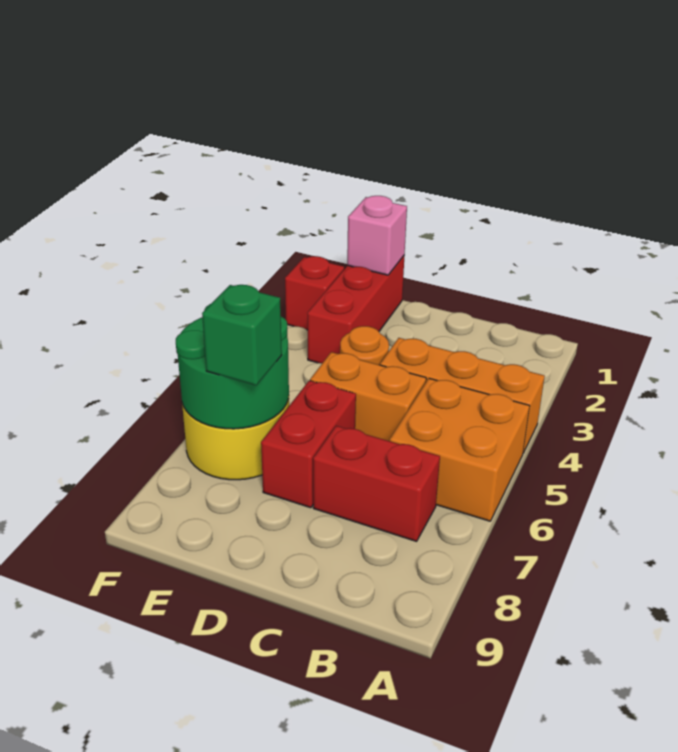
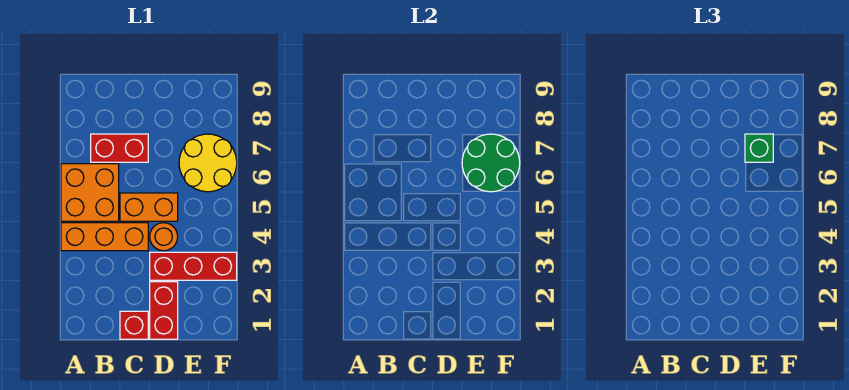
red brick D6:D7 level 1 -> red brick D1:D2 level 1
red brick E1:E3 level 1 -> red brick D3:F3 level 1
pink brick E1 level 2 -> none
red brick F2 level 1 -> red brick C1 level 1

